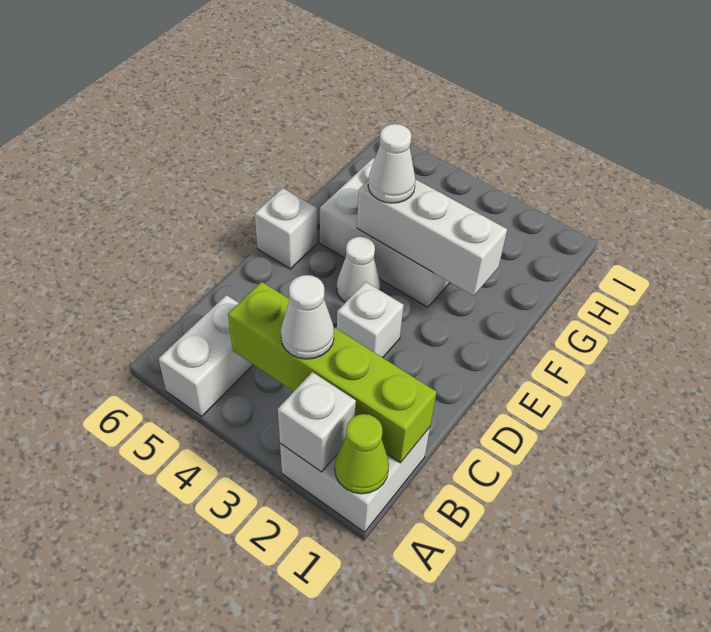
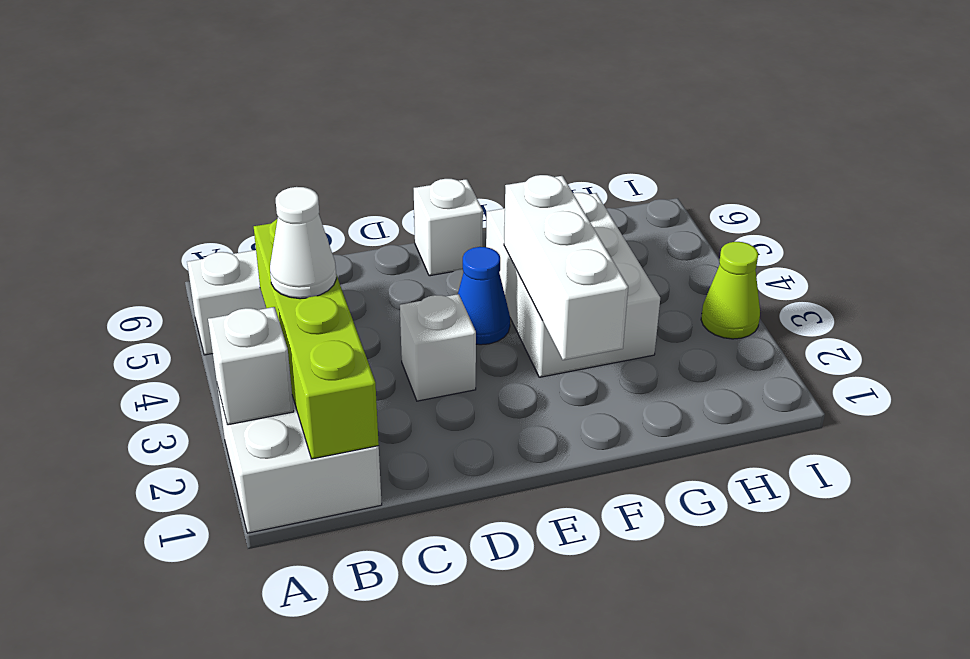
lime cone A1 level 2 -> lime cone I3 level 1
white cone E4 level 1 -> blue cone E4 level 1
white cone F4 level 3 -> none

